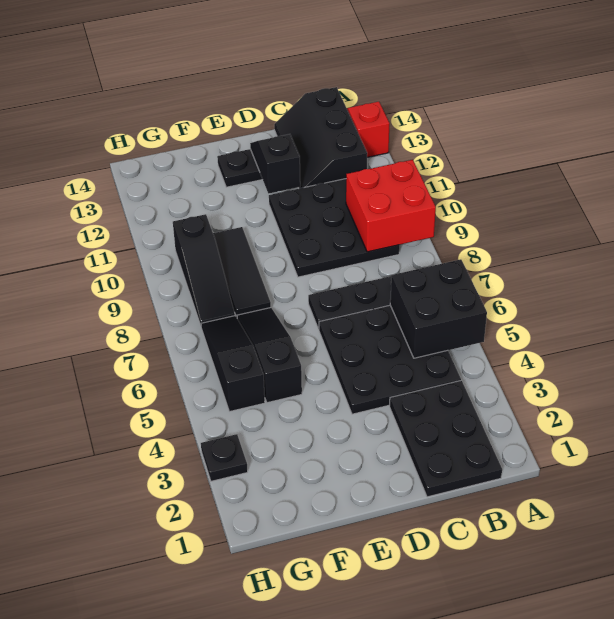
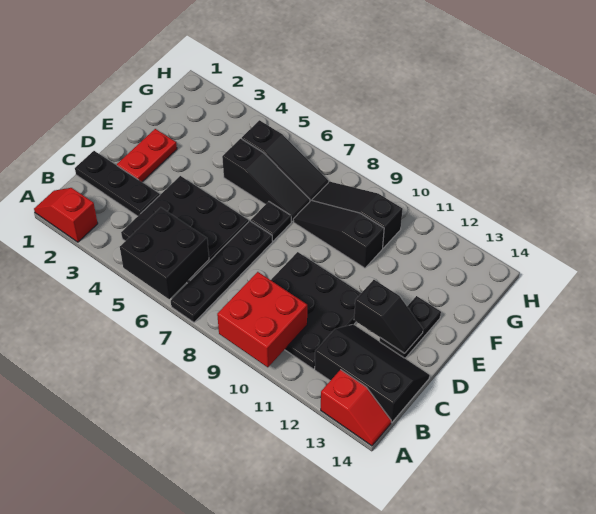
none -> red slope A1:A2 level 1 top 2
black plate B1:C3 level 1 -> black plate C1:C3 level 1
none -> red plate D2:E2 level 1
black tile F8:F10 level 1 -> black slope F8:F10 level 1 top 10
black plate H3 level 1 -> black plate E7 level 1

